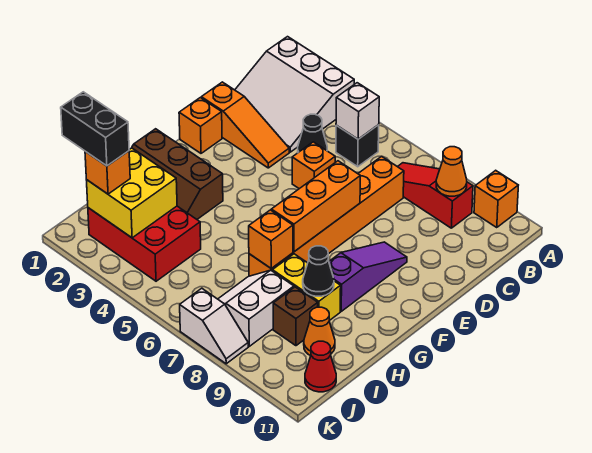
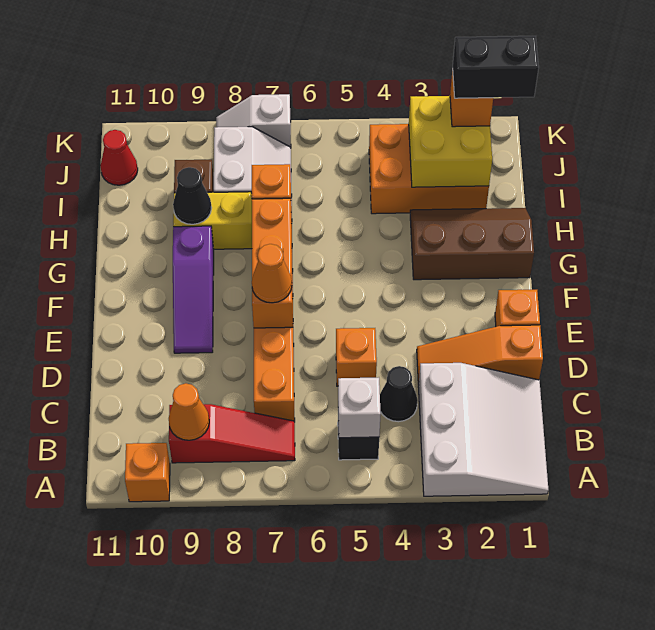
white slope A1:C3 level 1 top A -> white slope A1:C3 level 1 top 3
red brick I2:J4 level 1 -> orange brick I2:J4 level 1
orange cone I10 level 1 -> orange cone E7 level 3

